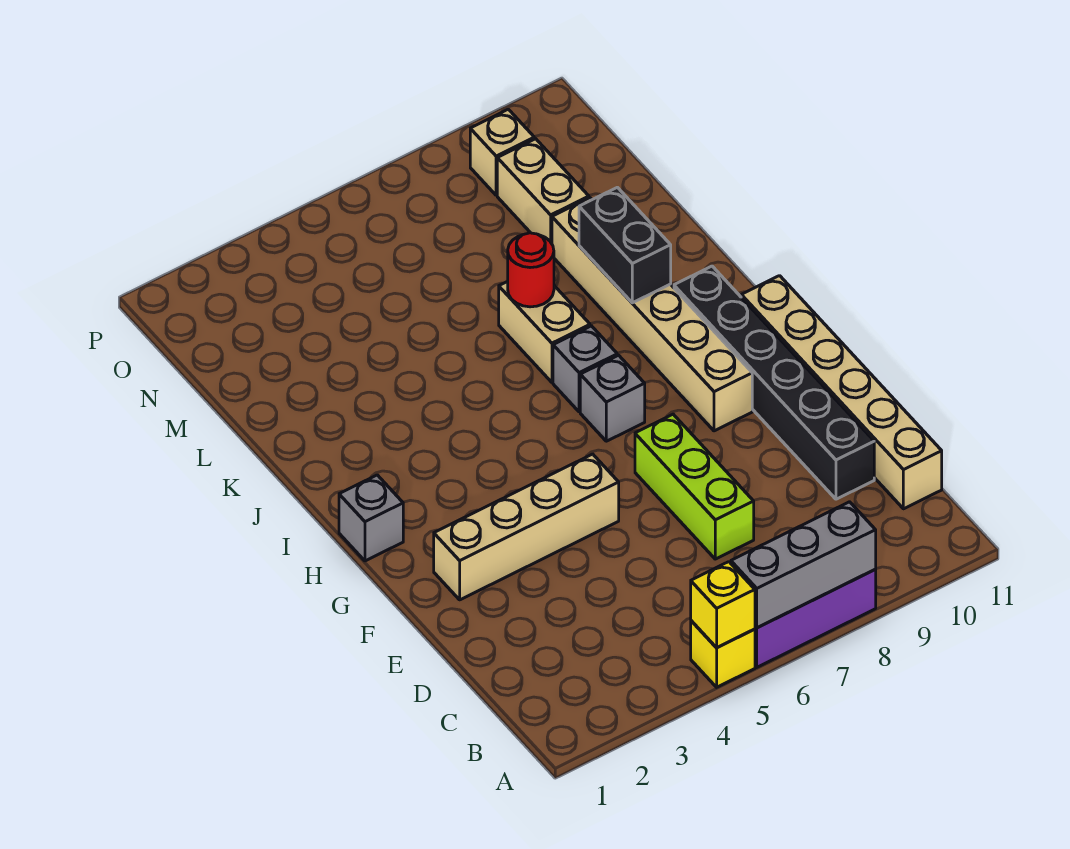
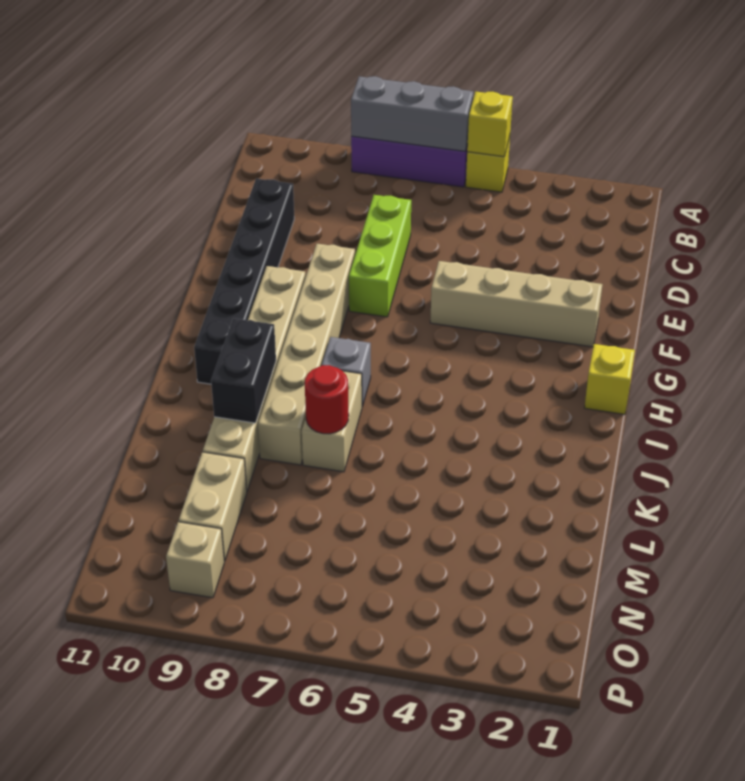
tan brick C11:H11 level 1 -> tan brick F8:K8 level 1
grey brick H1 level 1 -> yellow brick H1 level 1
grey brick H7 level 1 -> none

